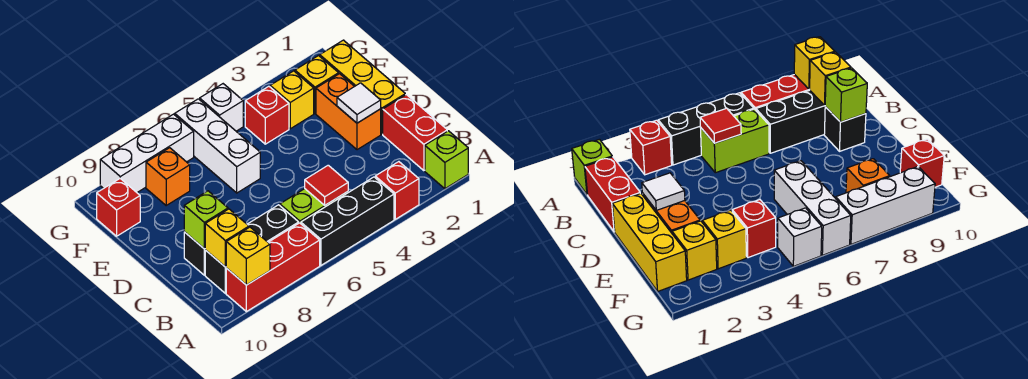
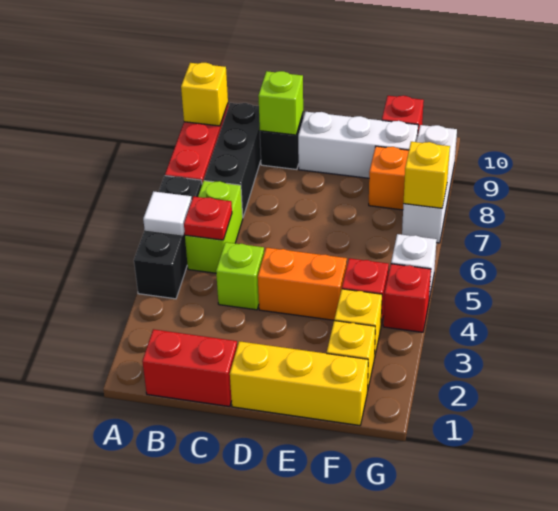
lime brick A1 level 1 -> lime brick C4 level 1
red brick A3 level 1 -> red brick G4 level 1
red tile B5 level 2 -> red plate B5 level 2
yellow brick B9 level 2 -> yellow brick G7 level 2
orange brick D2:E2 level 1 -> orange brick D4:E4 level 1
white tile D2 level 2 -> white tile A5 level 2
white brick E6:G6 level 1 -> white brick D9:F9 level 1

